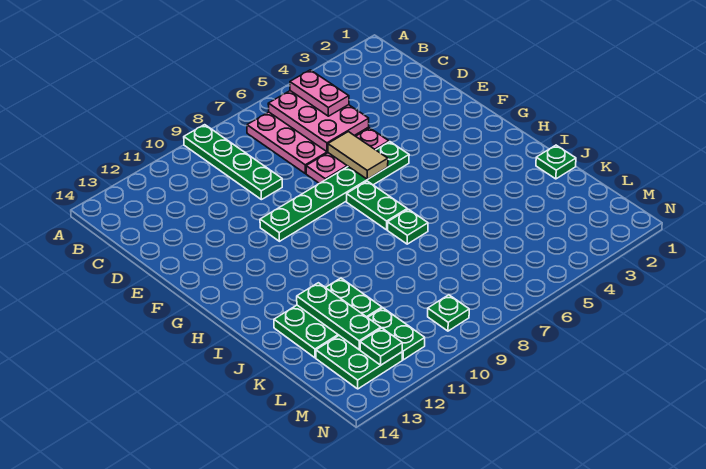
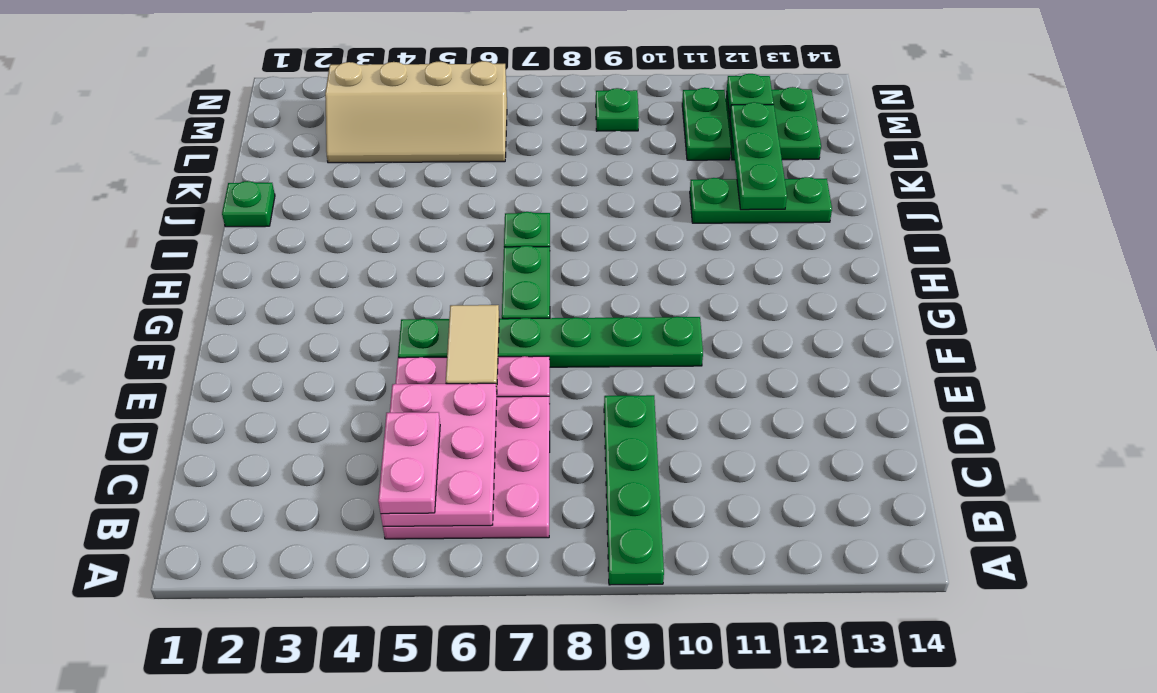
green plate J11:K13 level 1 -> green plate J11:J13 level 1
none -> tan slope L3:M6 level 1 top M

